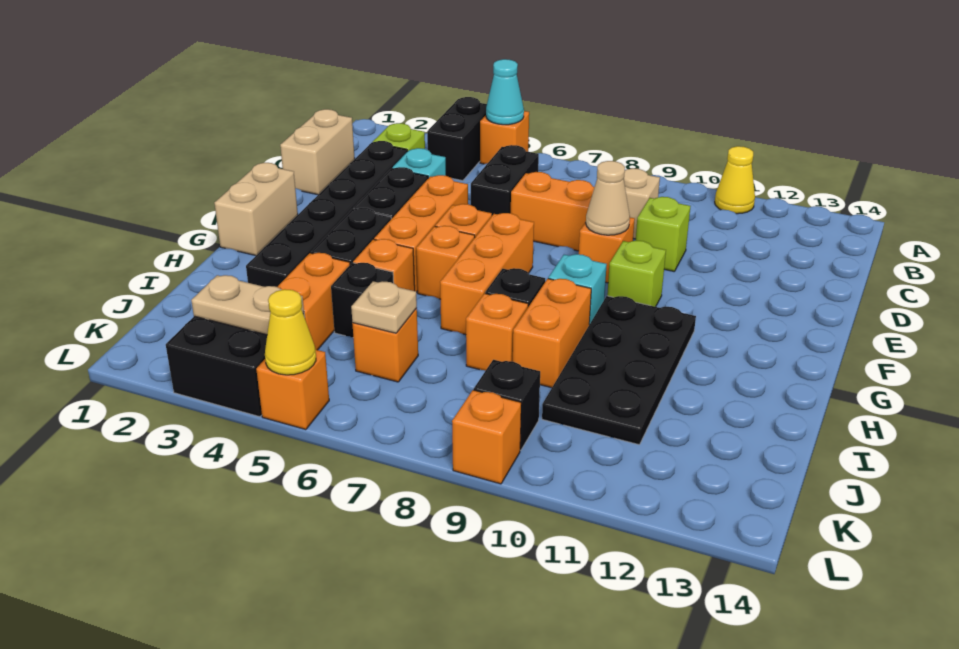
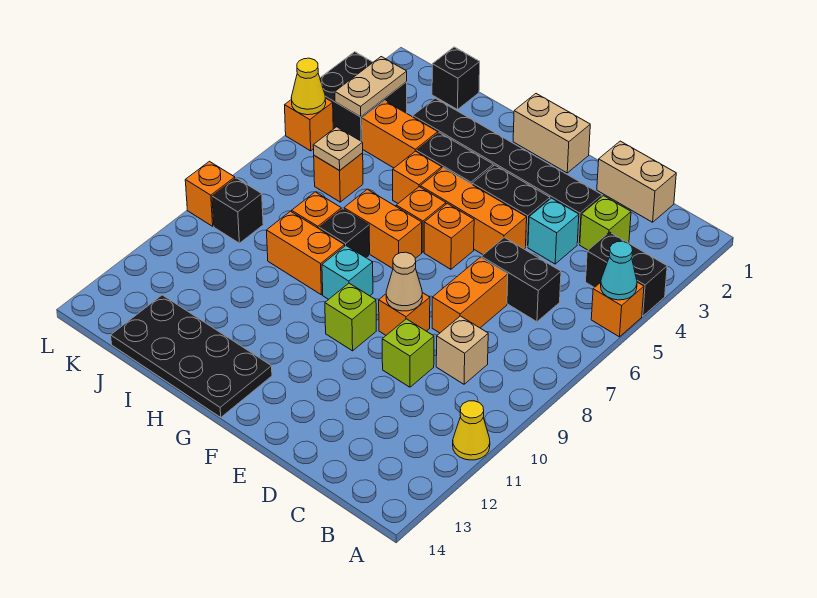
orange brick F7:H7 level 1 -> orange brick G7:H7 level 1
black plate G10:J11 level 1 -> black plate G13:J14 level 1
black brick I5 level 1 -> black brick J1 level 1

